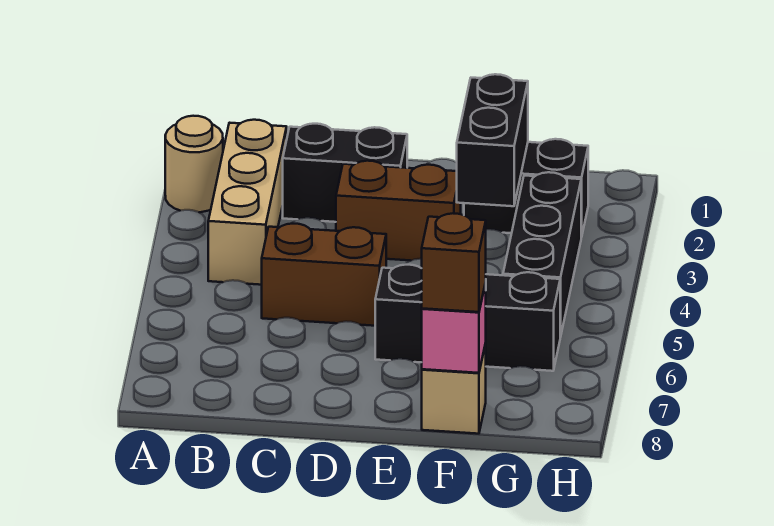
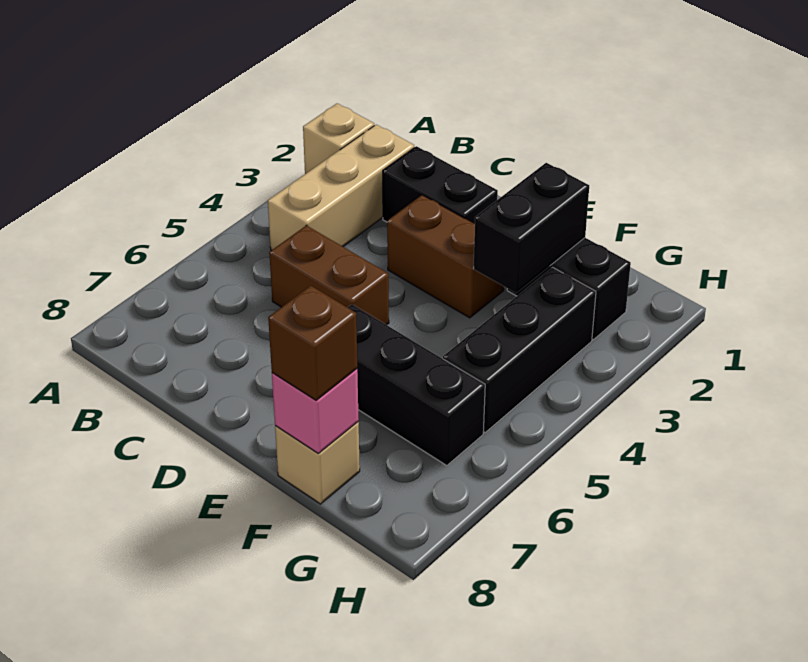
tan round brick A2 level 1 -> tan brick A2 level 1

